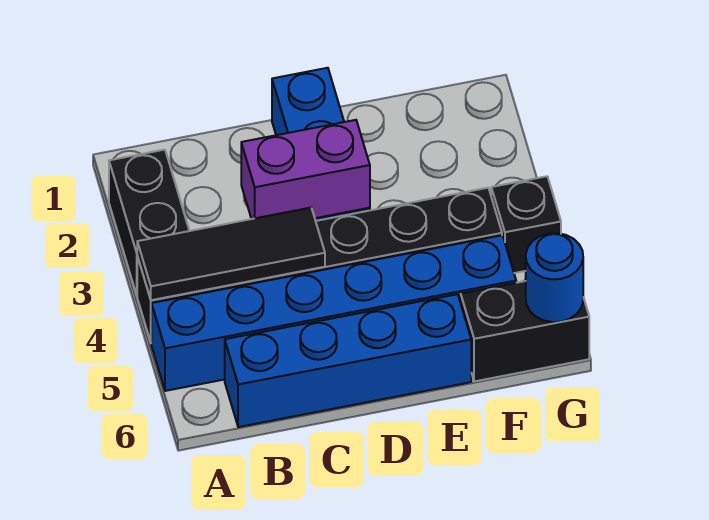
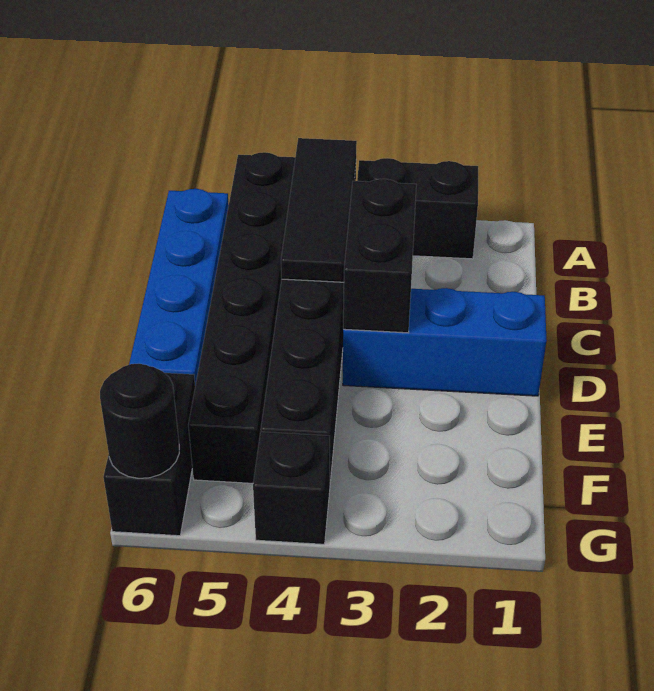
blue brick A5:F5 level 1 -> black brick A5:F5 level 1
purple brick C3:D3 level 2 -> black brick C3:D3 level 2
blue round brick G6 level 2 -> black round brick G6 level 2

